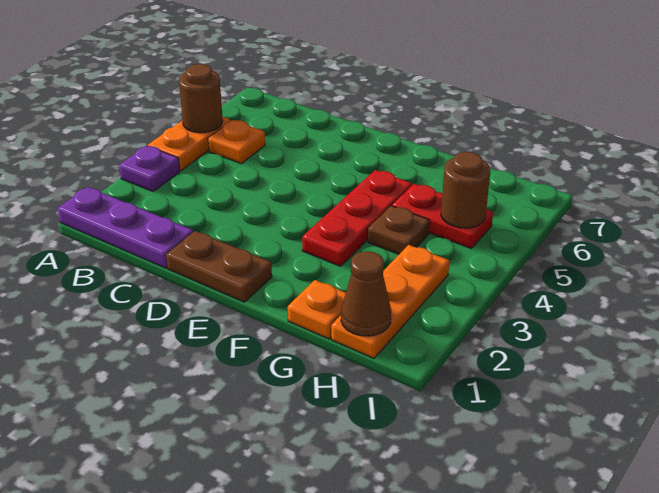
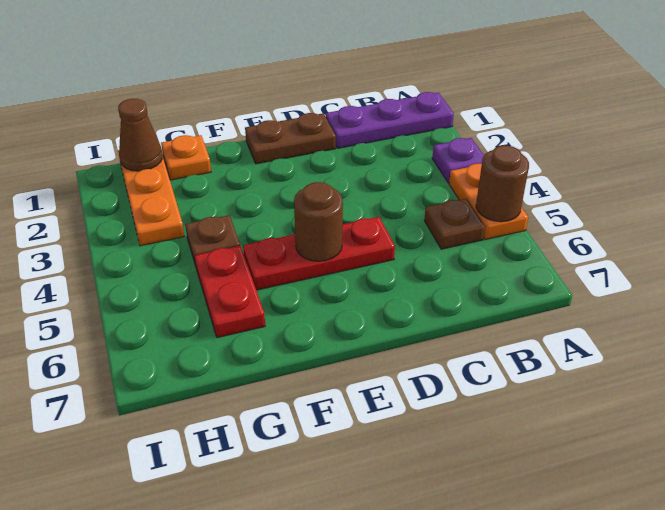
orange plate B5 level 1 -> brown plate B5 level 1
red plate F3:F5 level 1 -> red plate D5:F5 level 1
red plate G5:H5 level 1 -> red plate G5:G6 level 1
brown round brick H5 level 2 -> brown round brick E5 level 2

